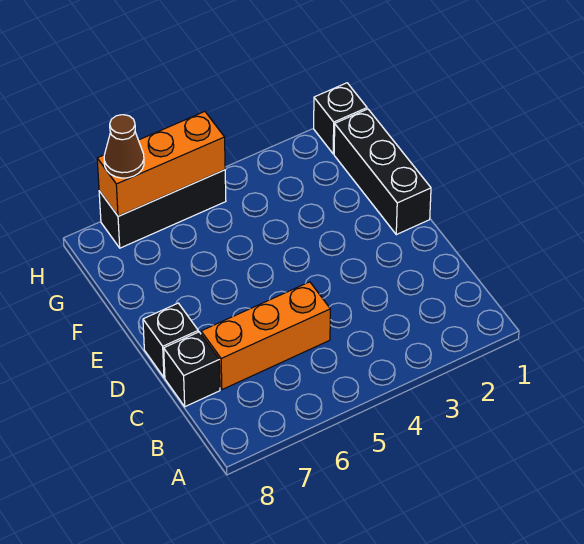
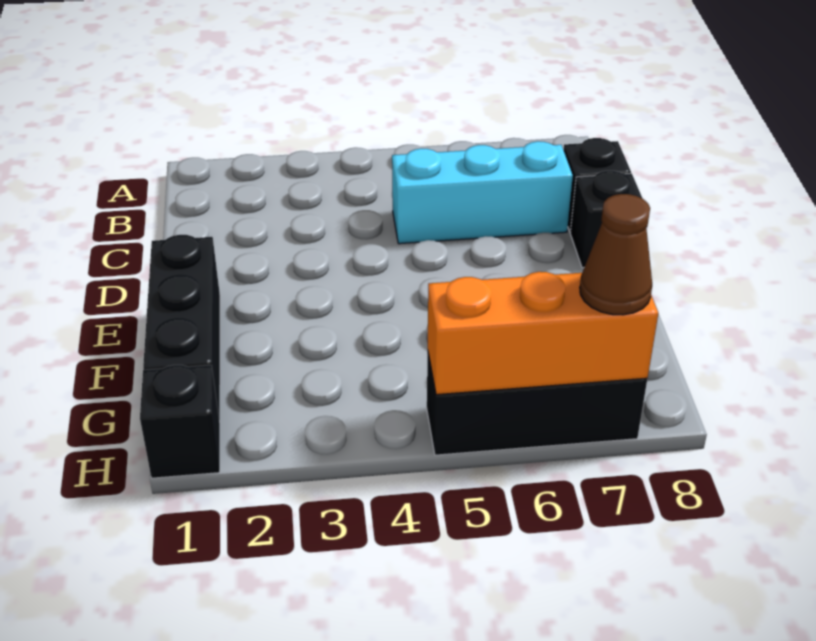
orange brick C5:C7 level 1 -> cyan brick C5:C7 level 1

